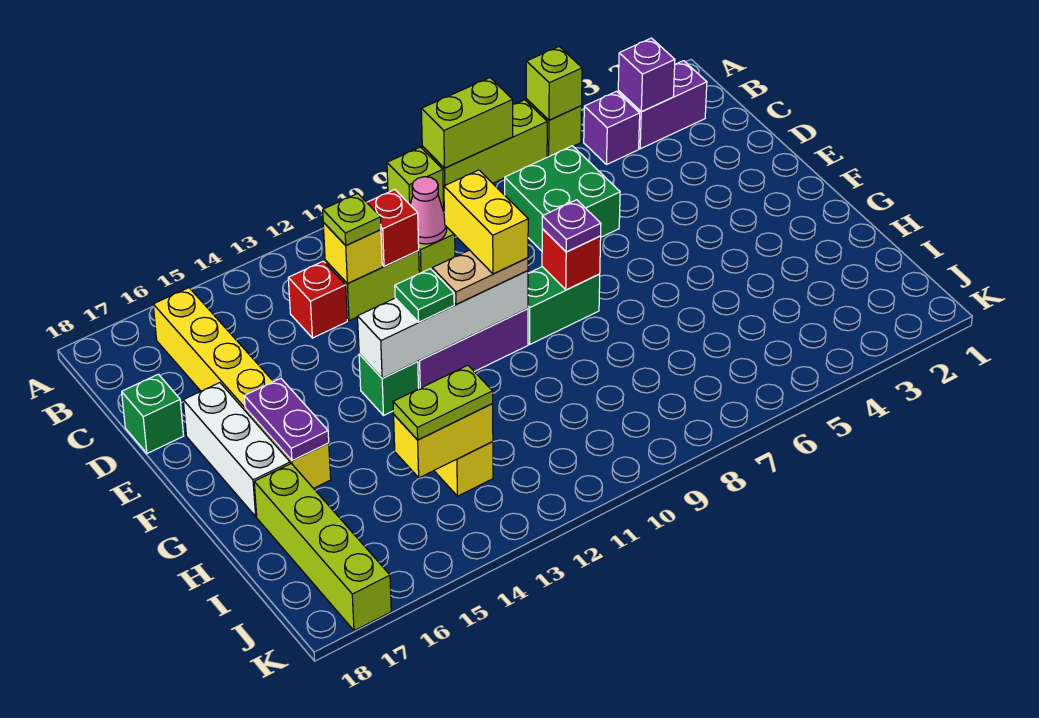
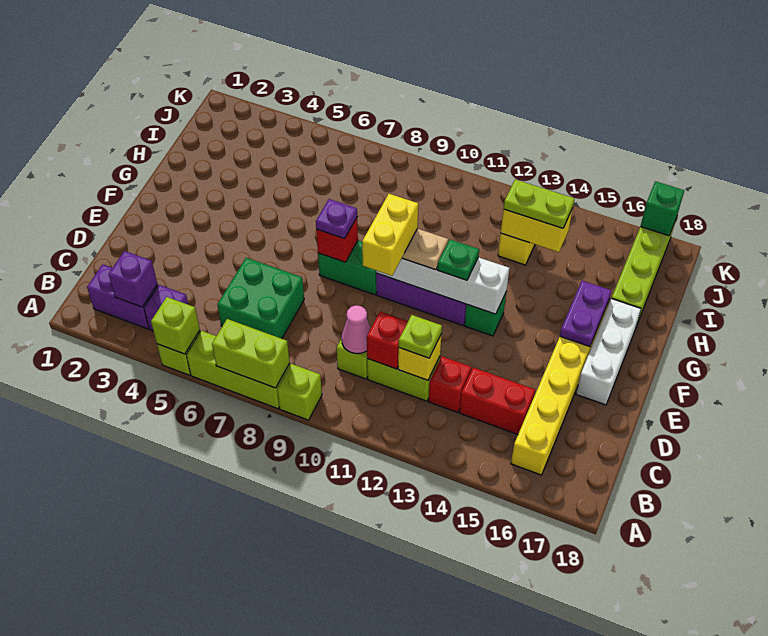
none -> red brick C14:C15 level 1
green brick D18 level 1 -> green brick K17 level 2

